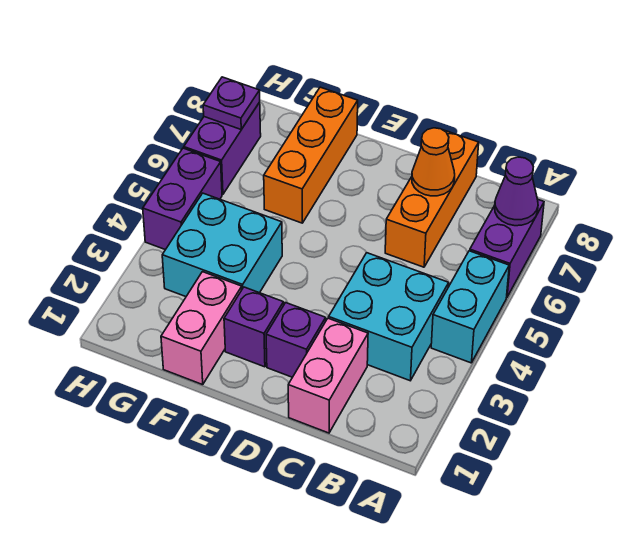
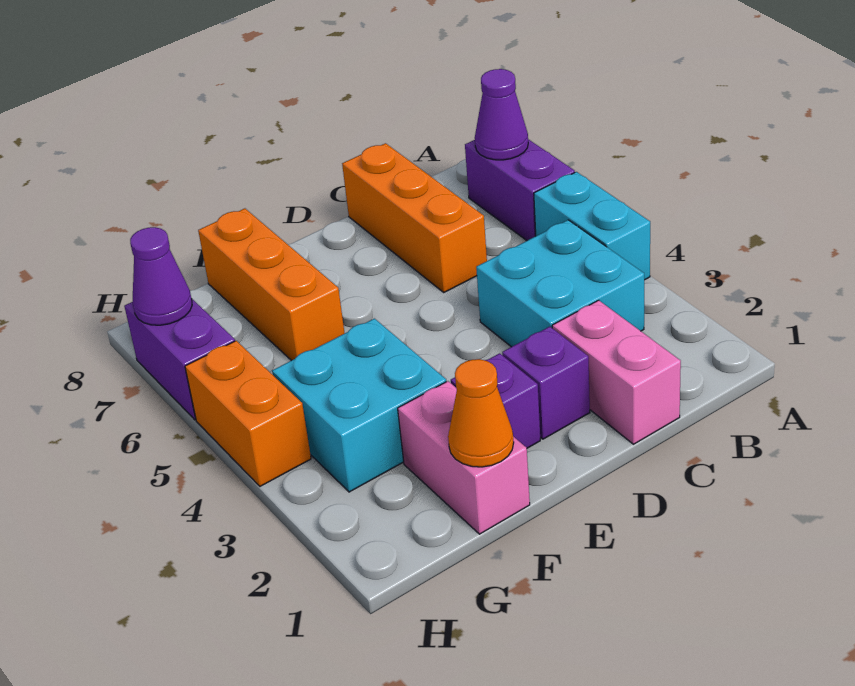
orange cone C7 level 2 -> orange cone F1 level 2
purple brick H4:H5 level 1 -> orange brick H4:H5 level 1
purple plate H7 level 2 -> purple cone H7 level 2

